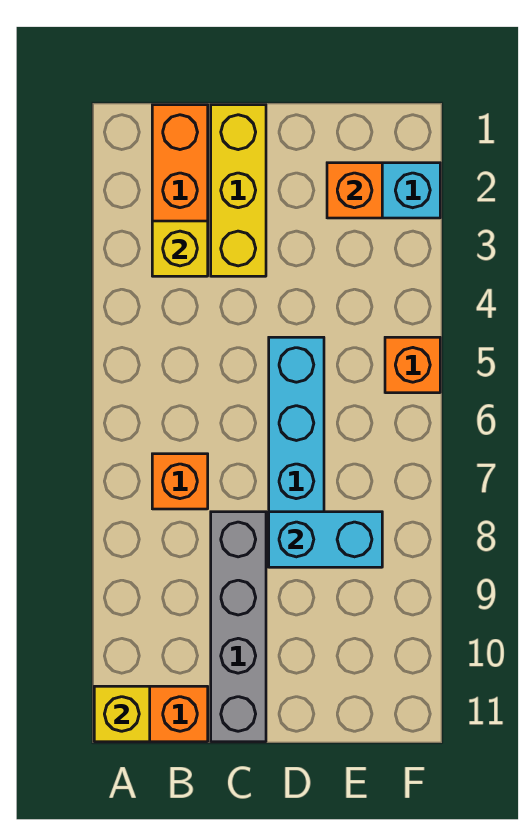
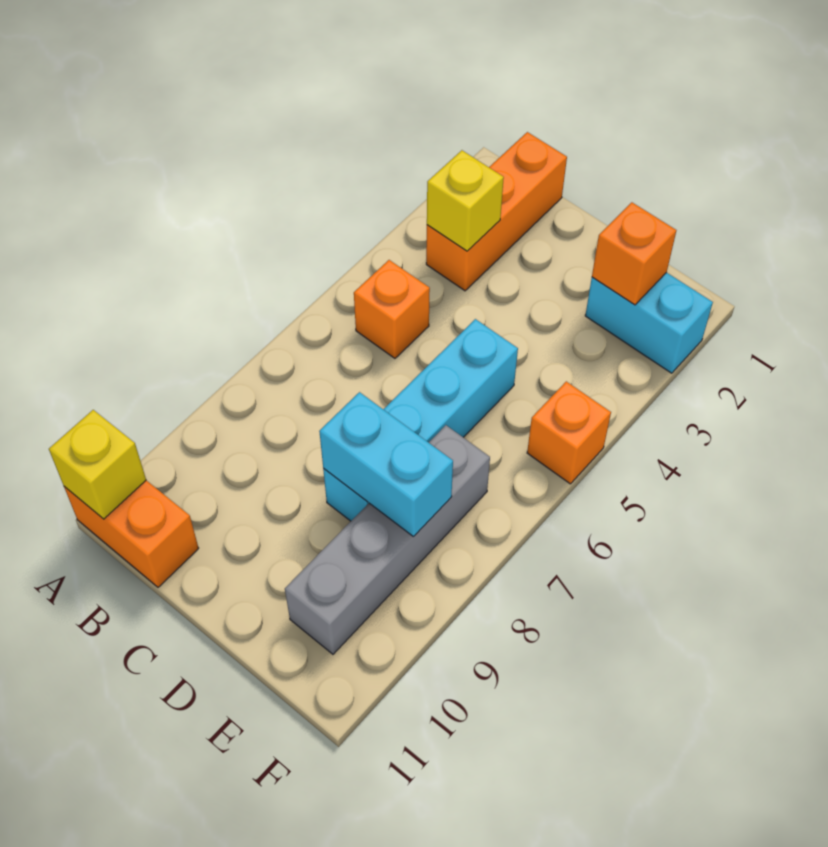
orange brick B7 level 1 -> orange brick B5 level 1
yellow brick C1:C3 level 1 -> none
grey brick C8:C11 level 1 -> grey brick E7:E10 level 1

